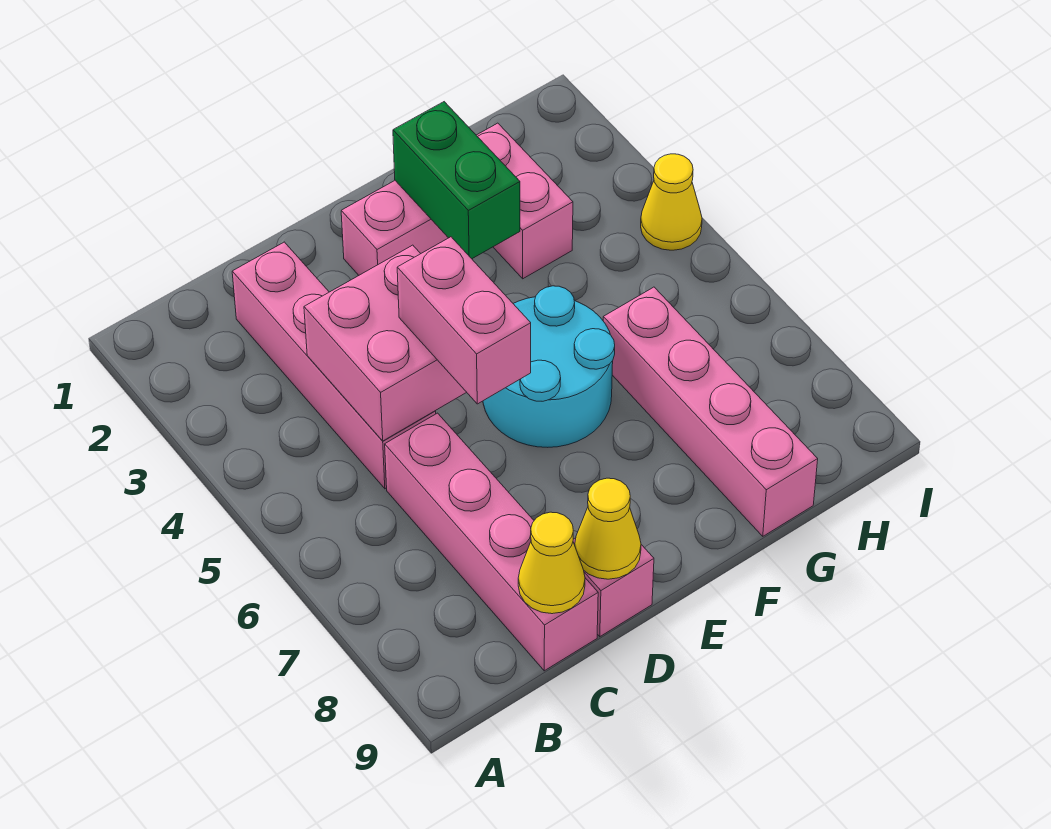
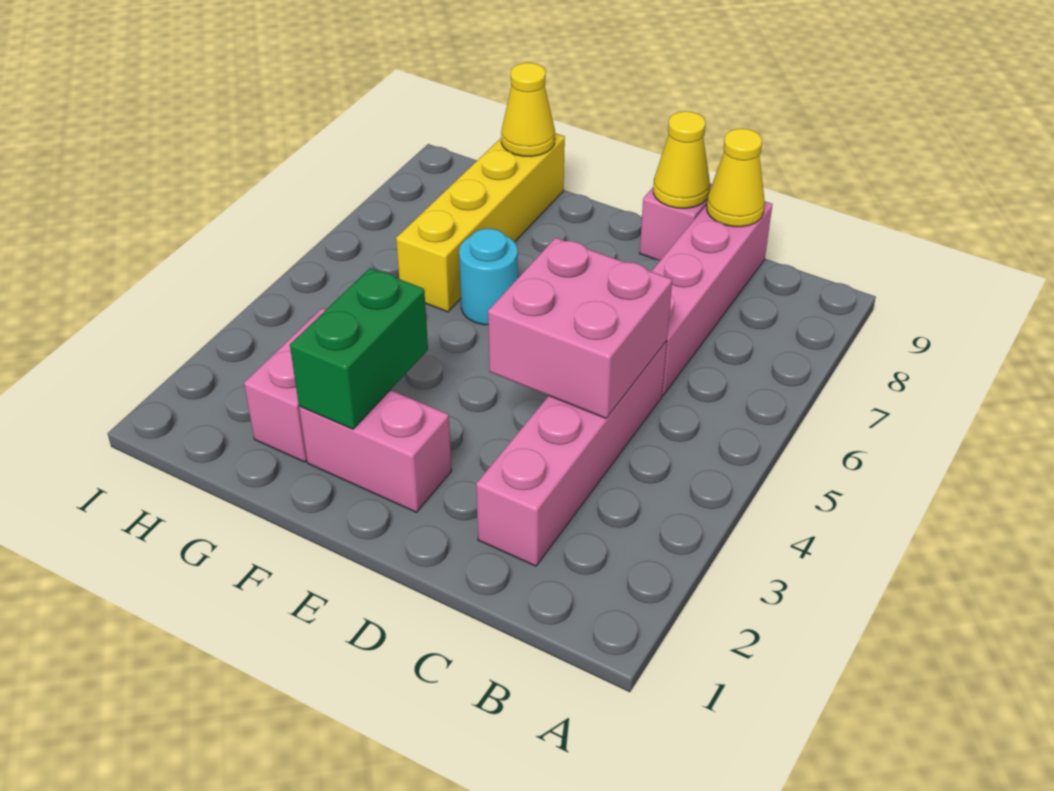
pink brick D5:D6 level 3 -> none
cyan round brick E5:F6 level 1 -> cyan round brick F6 level 1
pink brick G6:G9 level 1 -> yellow brick G6:G9 level 1
yellow cone I4 level 1 -> yellow cone G9 level 2

